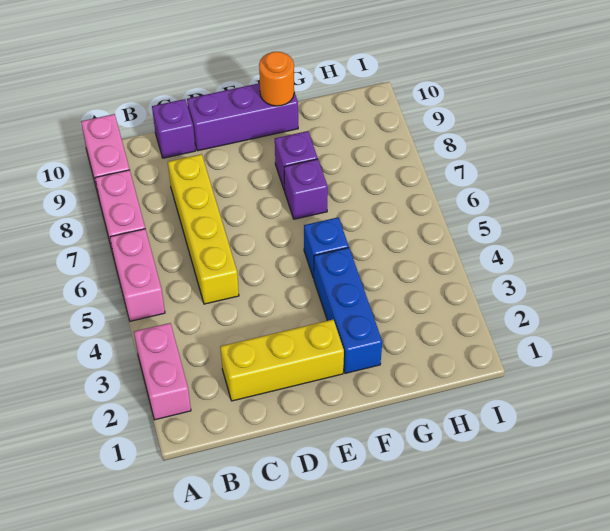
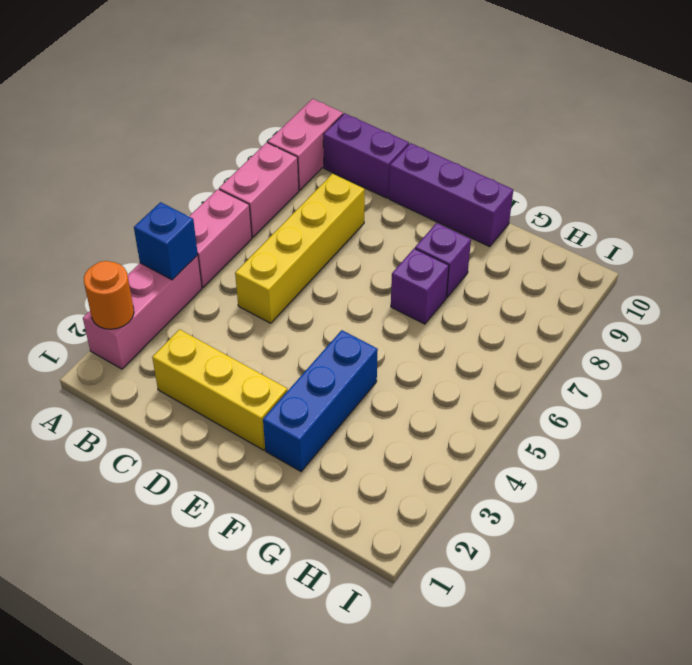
pink brick A2:A3 level 1 -> pink brick A2:A4 level 1
purple brick C10 level 1 -> purple brick B10:C10 level 1
blue brick F5 level 1 -> blue brick A4 level 2
orange round brick F10 level 2 -> orange round brick A2 level 2

